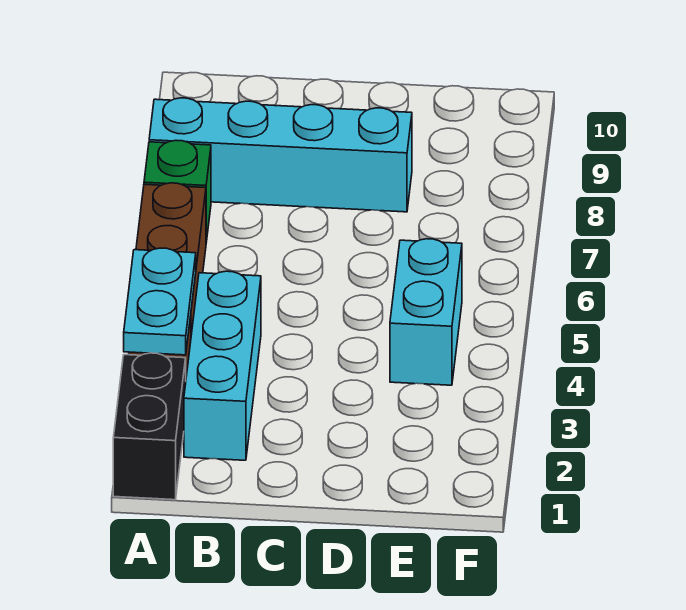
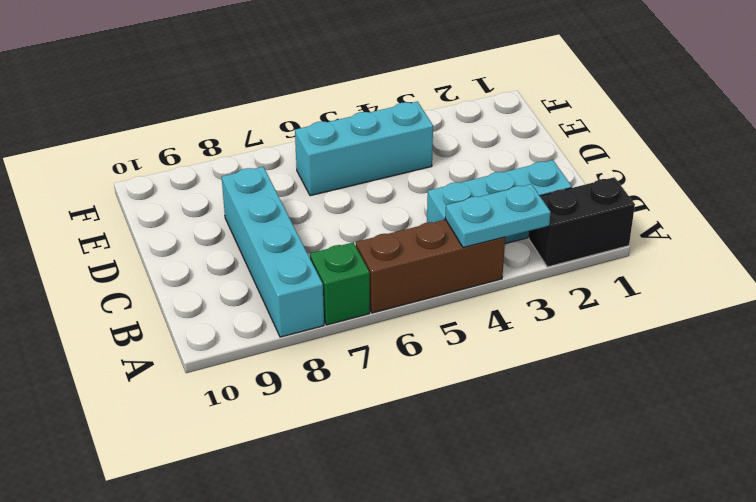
cyan brick E4:E5 level 1 -> cyan brick E4:E6 level 1

